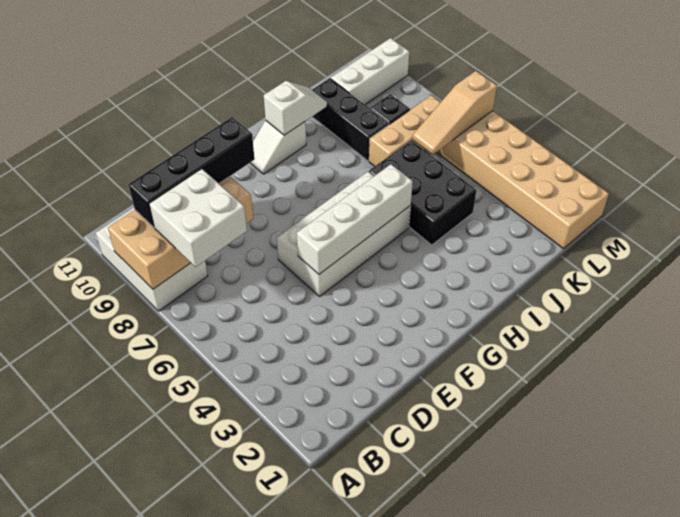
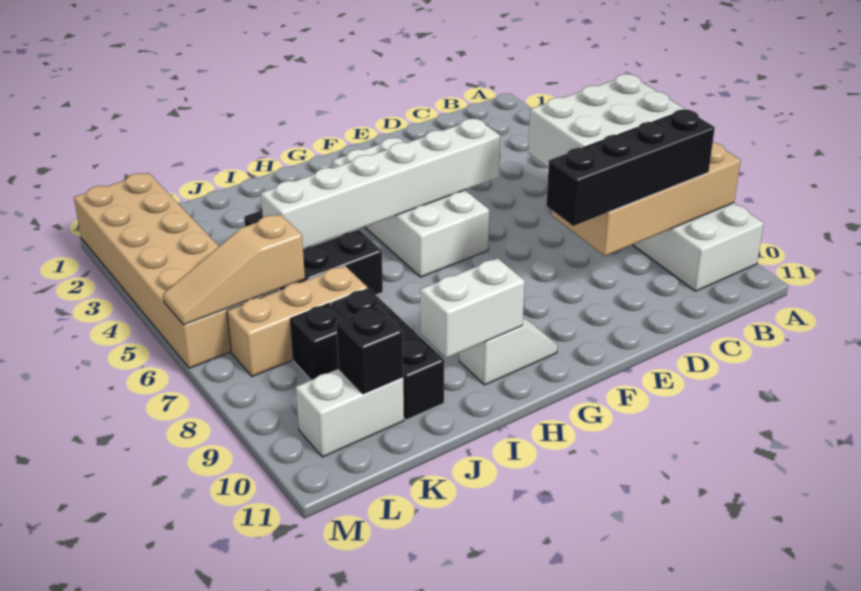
white brick B7:C8 level 3 -> white brick B7:D8 level 3
white brick E5:H6 level 1 -> white brick F3:G6 level 1
white brick E5:H5 level 2 -> white brick E5:J5 level 2
white slope H10:I10 level 2 top H -> white brick H10:I10 level 2
tan slope K6:M6 level 2 top M -> tan slope K6:M6 level 2 top K
white brick K10:M10 level 1 -> white brick K10:L10 level 1
none -> black brick K10 level 2

